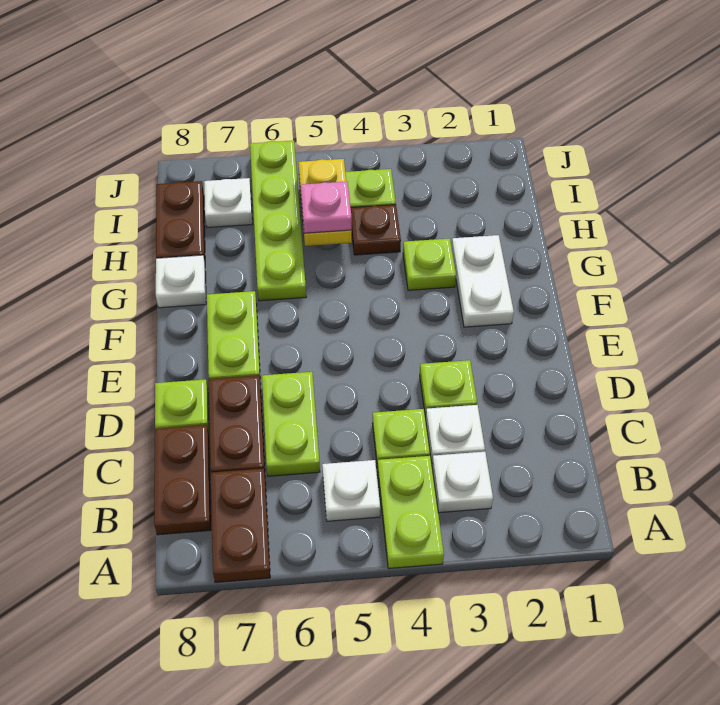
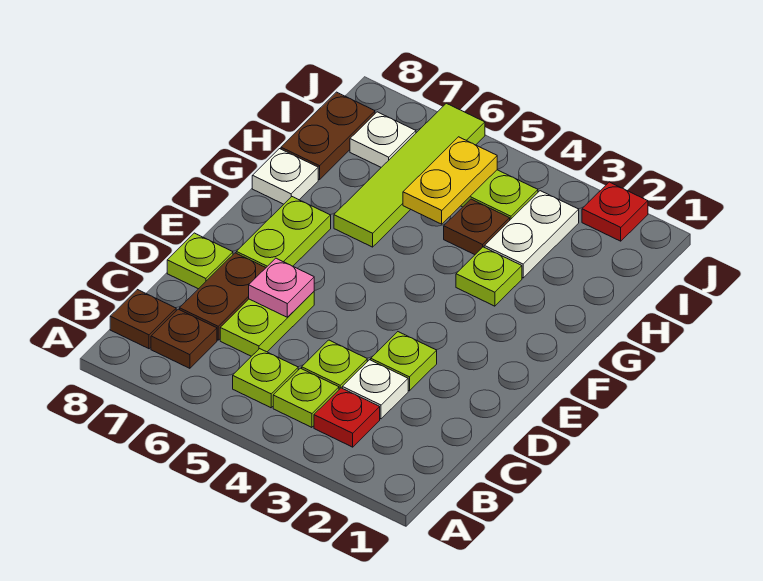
lime plate A4:B4 level 1 -> lime plate B4 level 1
brown plate A7:B7 level 1 -> brown plate B7 level 1
white plate B3 level 1 -> red plate B3 level 1
white plate B5 level 1 -> lime plate B5 level 1
brown plate B8:C8 level 1 -> brown plate B8 level 1
white plate F2:G2 level 1 -> white plate H3:I3 level 1
lime plate G6:J6 level 1 -> lime tile G6:J6 level 1
pink plate H5 level 3 -> pink plate D6 level 2
none -> red plate J2 level 1

